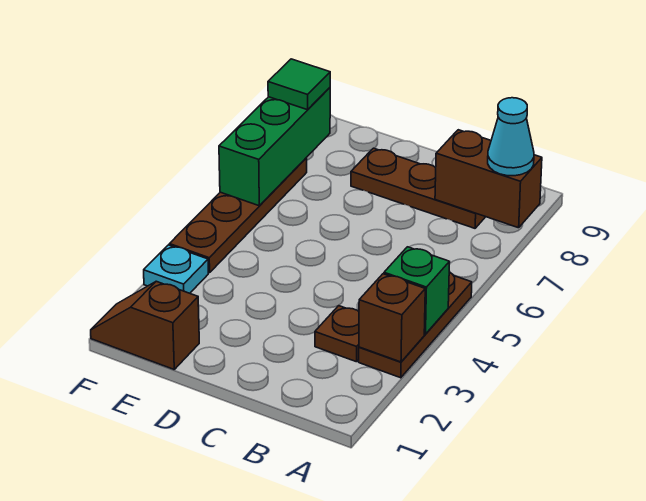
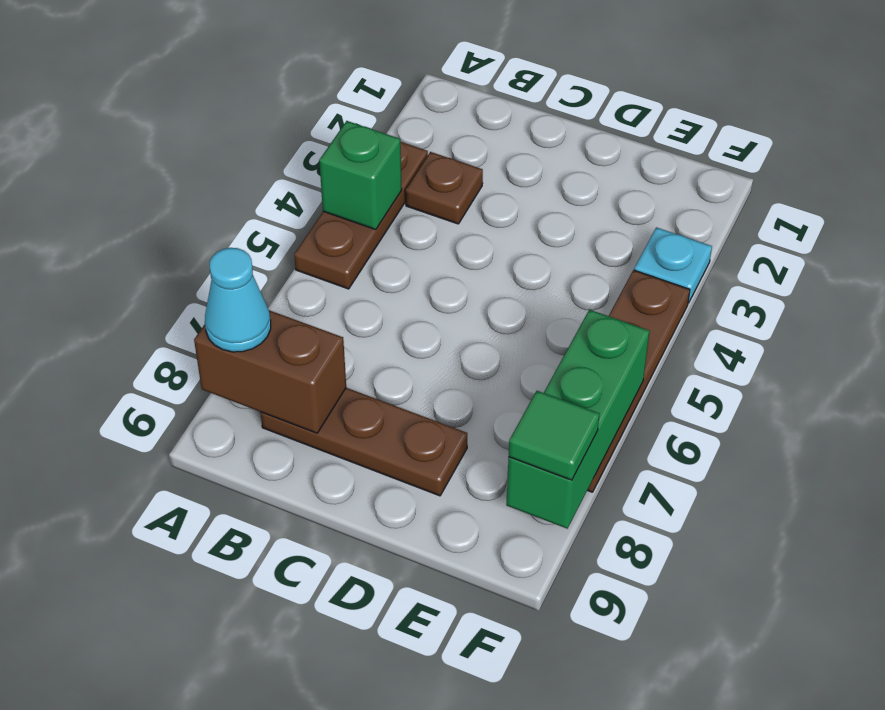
brown brick A3 level 2 -> none
brown slope E1:F1 level 1 top E -> none

